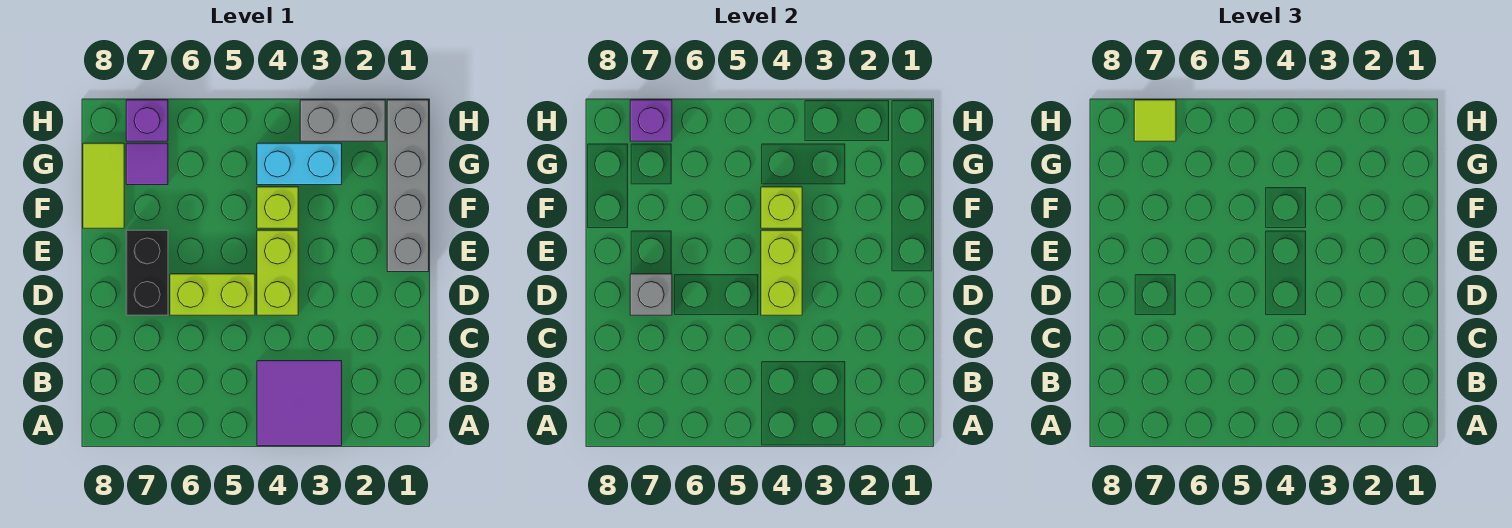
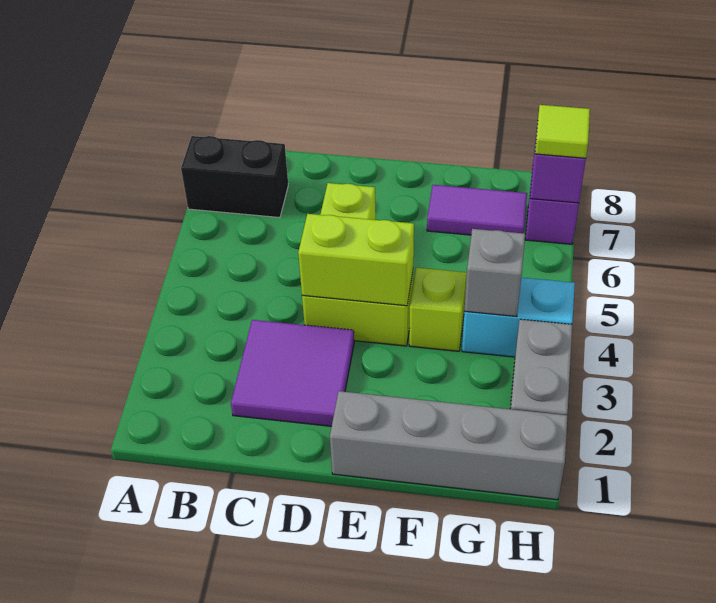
purple tile A3:B4 level 1 -> purple tile C2:D3 level 1
black brick D7:E7 level 1 -> black brick A7:B7 level 1
grey brick D7 level 2 -> grey brick G4 level 2
lime brick F4 level 2 -> none
lime tile F8:G8 level 1 -> none
cyan brick G3:G4 level 1 -> cyan brick G4:H4 level 1
purple tile G7 level 1 -> purple tile F7:G7 level 1

